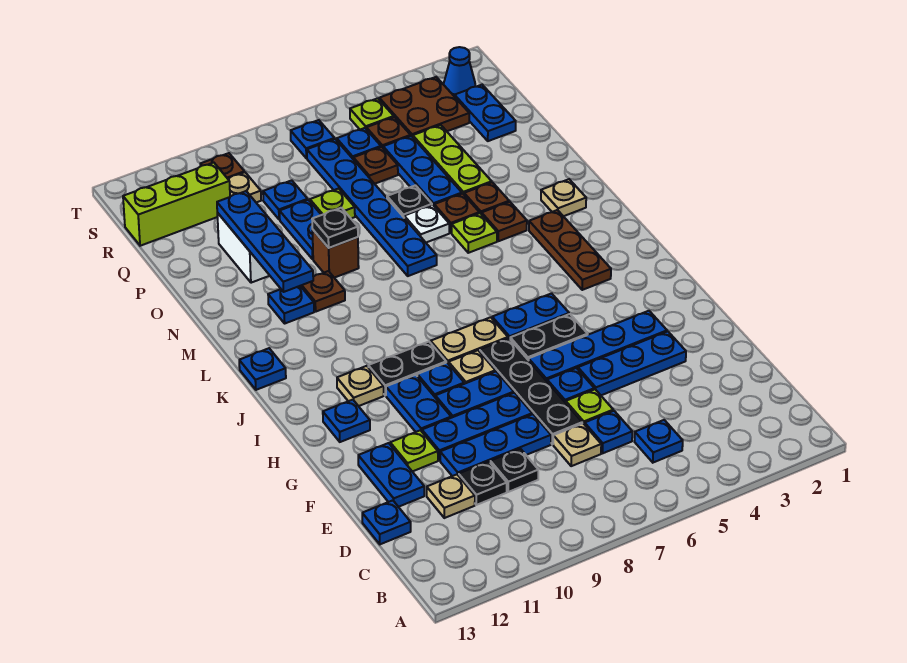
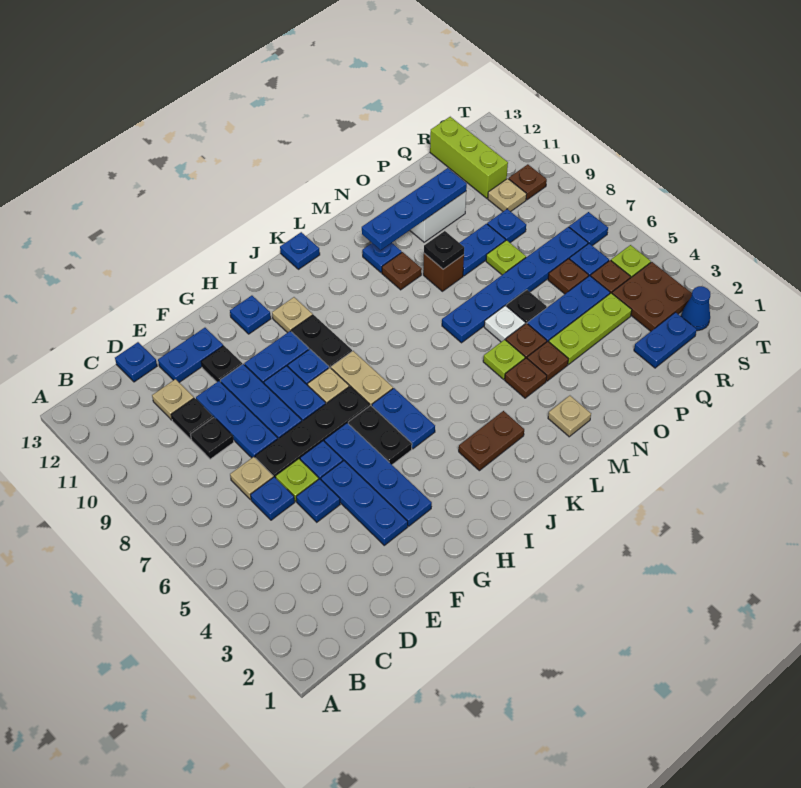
blue plate C5 level 1 -> blue plate E5 level 1
lime plate F11 level 1 -> black plate F11 level 1
brown plate J3:L3 level 1 -> brown plate J3:K3 level 1

